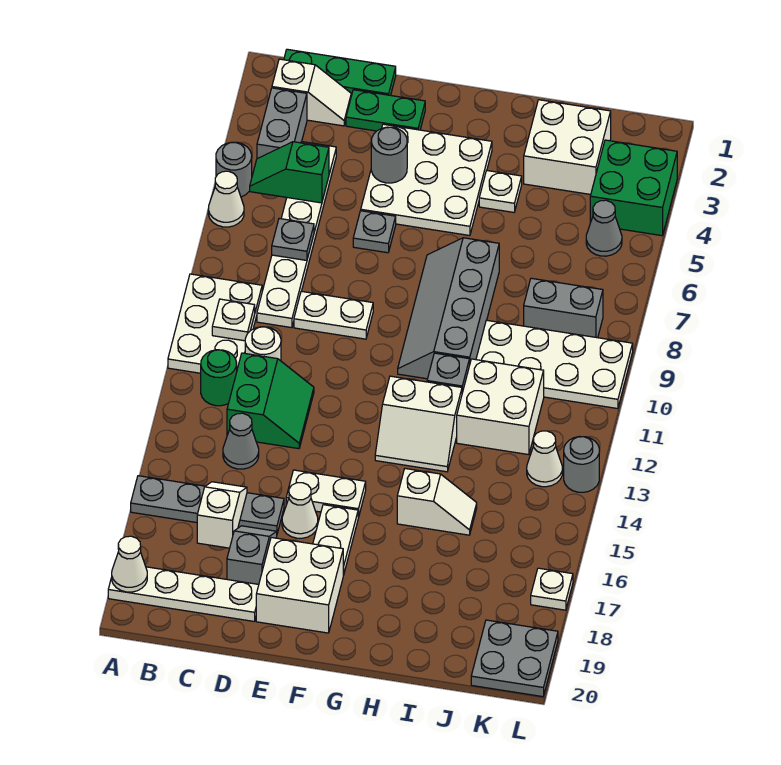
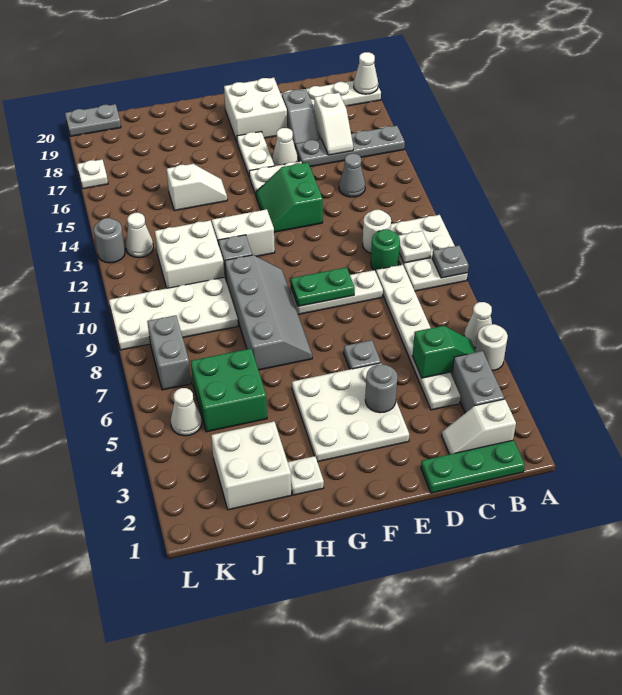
grey round brick A5 level 1 -> white round brick A5 level 1
green round brick B12 level 1 -> green round brick C10 level 1
grey plate C7 level 2 -> grey plate A9 level 2
green slope C12:D13 level 1 top C -> green slope E13:F14 level 1 top E
green plate D2:E2 level 1 -> green plate E9:F9 level 2
white plate D9:E9 level 1 -> white plate D9:F9 level 1
white plate H4 level 1 -> white plate H2 level 1
white slope H15:I15 level 1 top H -> white slope H15:I15 level 1 top I
grey brick J8:K8 level 1 -> grey brick K7:K8 level 1
green brick K3:L4 level 1 -> green brick I5:J6 level 1
grey cone K5 level 1 -> white cone K5 level 1
grey plate K19:L20 level 1 -> grey plate K20:L20 level 1

